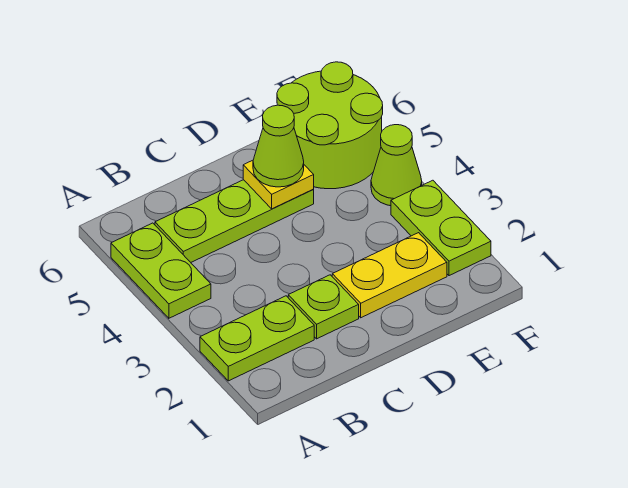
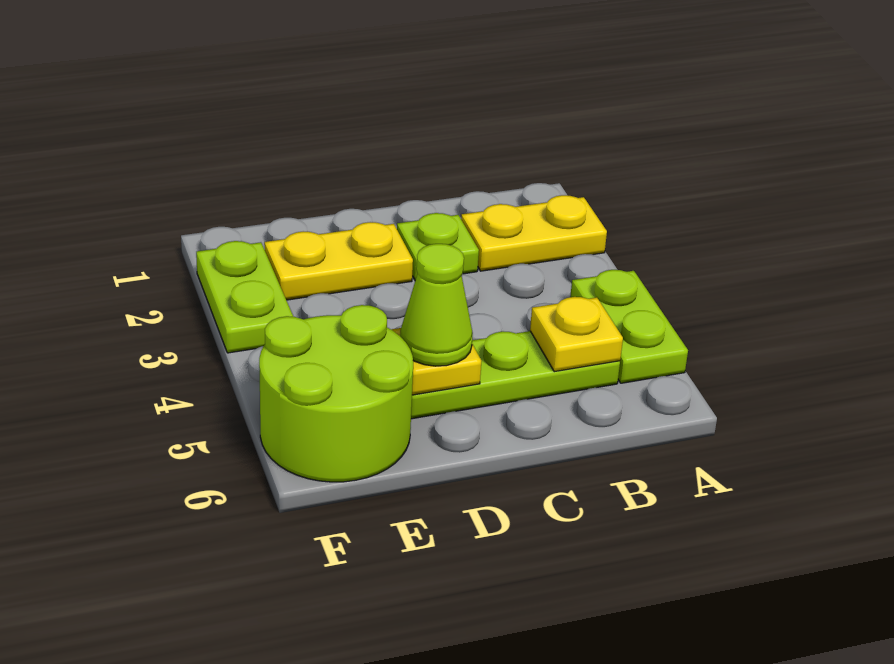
lime plate A2:B2 level 1 -> yellow plate A2:B2 level 1
none -> yellow plate B5 level 2
lime cone F4 level 1 -> none

